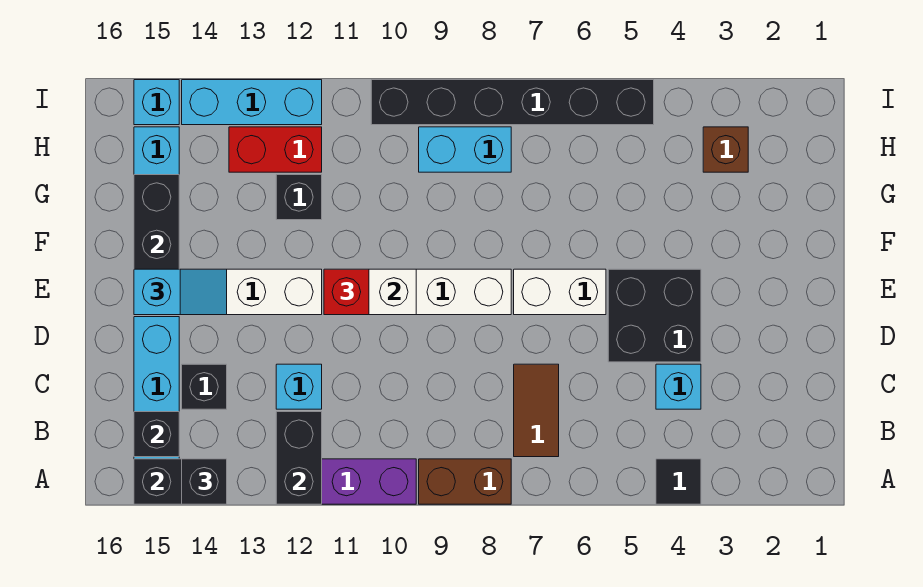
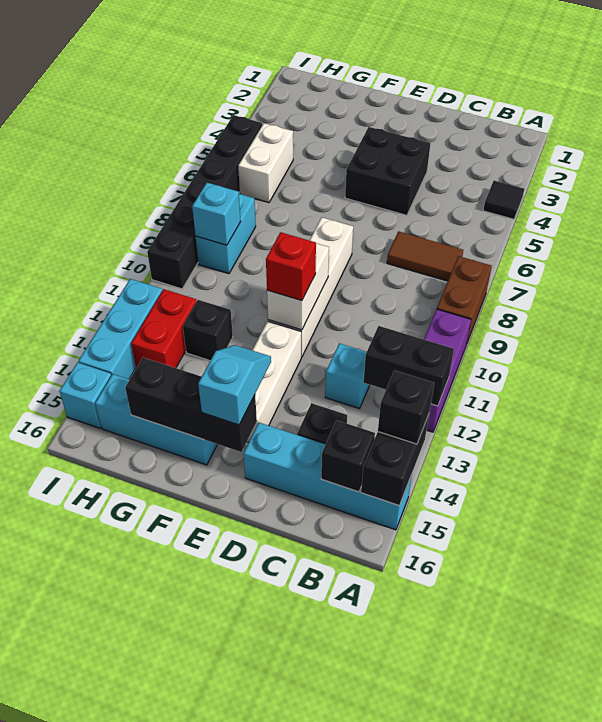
cyan brick C4 level 1 -> cyan brick H9 level 2
white brick E6:E7 level 1 -> white brick H5:H6 level 1
brown brick H3 level 1 -> none

